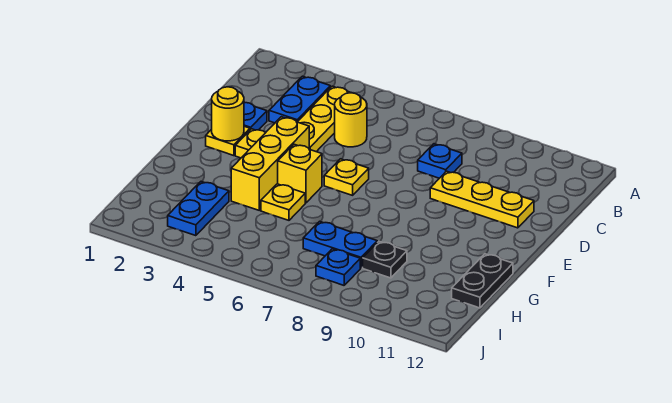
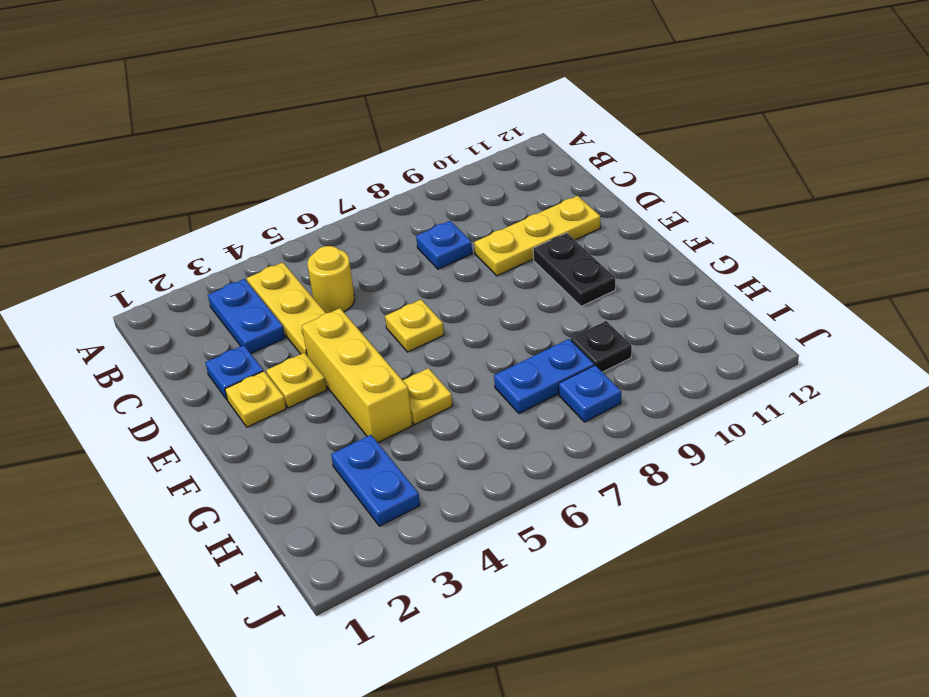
yellow round brick E2 level 2 -> none
yellow brick F5 level 1 -> none
black plate G12:H12 level 1 -> black plate E10:F10 level 1

